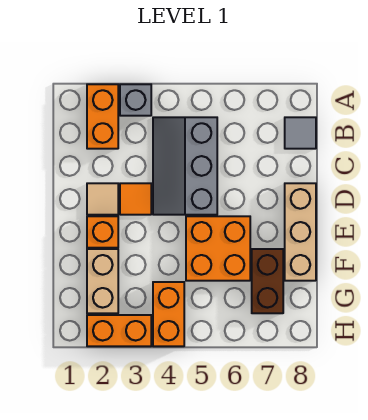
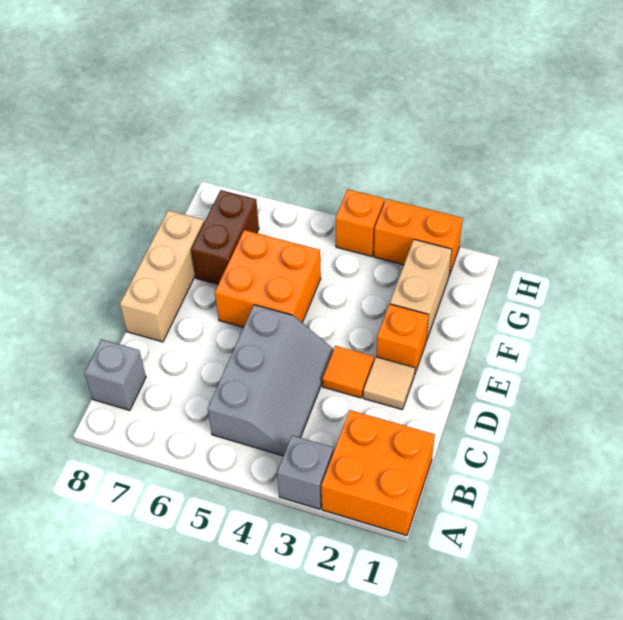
orange brick A2:B2 level 1 -> orange brick A1:B2 level 1
grey tile B8 level 1 -> grey brick B8 level 1
orange brick G4:H4 level 1 -> orange brick H4 level 1

